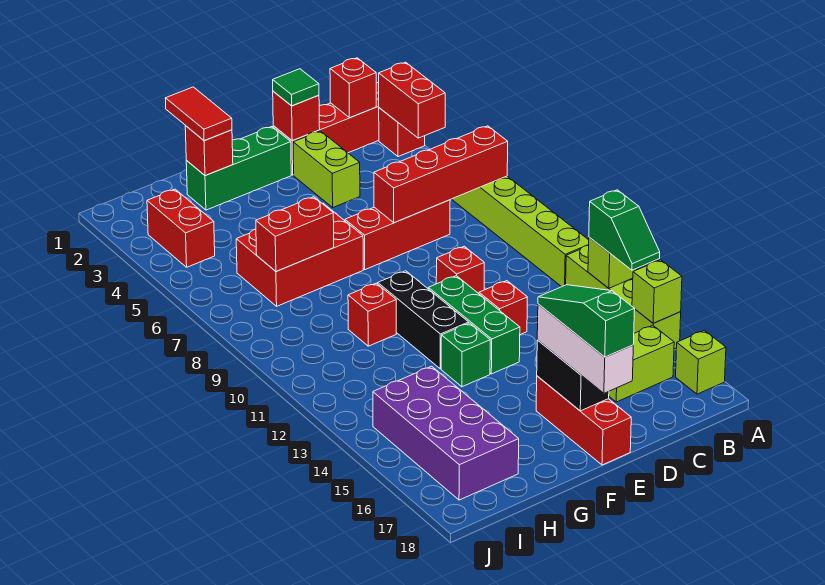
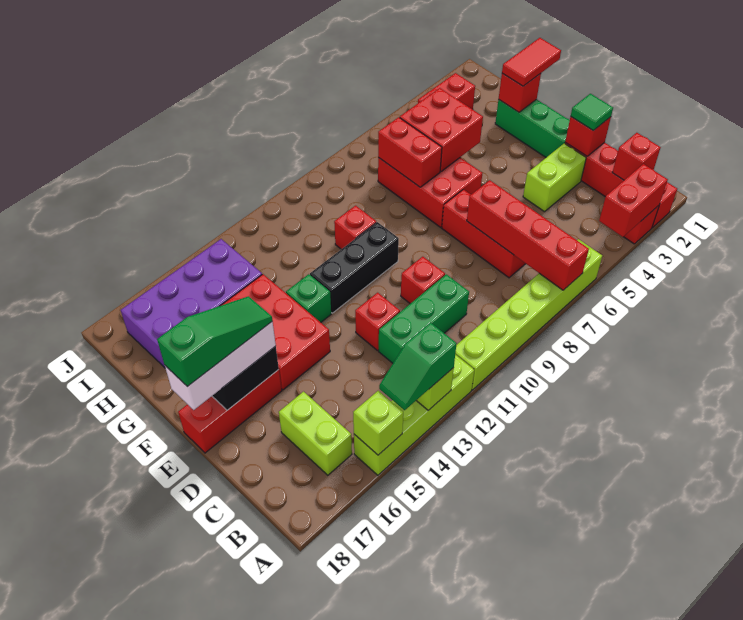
lime brick A17 level 1 -> none
green brick E11:E13 level 1 -> green brick C10:C12 level 1
none -> red brick E14:G15 level 1
none -> red brick G5:H6 level 2

